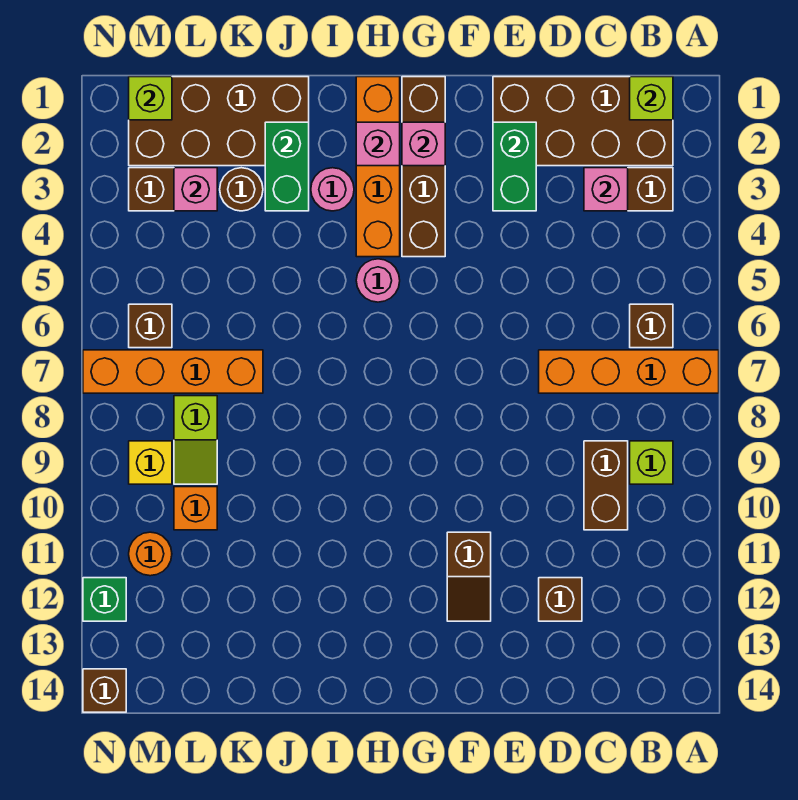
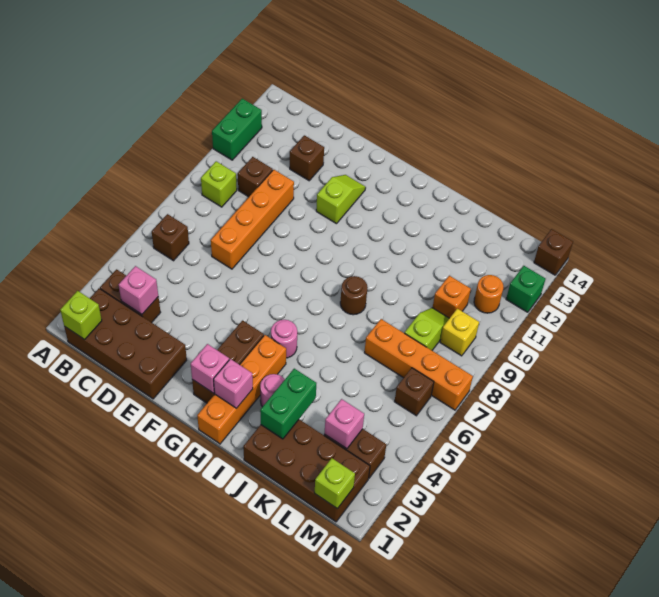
orange brick A7:D7 level 1 -> orange brick D7:D10 level 1
brown brick C9:C10 level 1 -> brown brick C10 level 1
green brick E2:E3 level 2 -> green brick A11:A12 level 1
brown slope F11:F12 level 1 top 11 -> lime slope F11:F12 level 1 top 11
brown brick G1:G4 level 1 -> brown brick G2:G4 level 1
brown round brick K3 level 1 -> brown round brick I8 level 1

